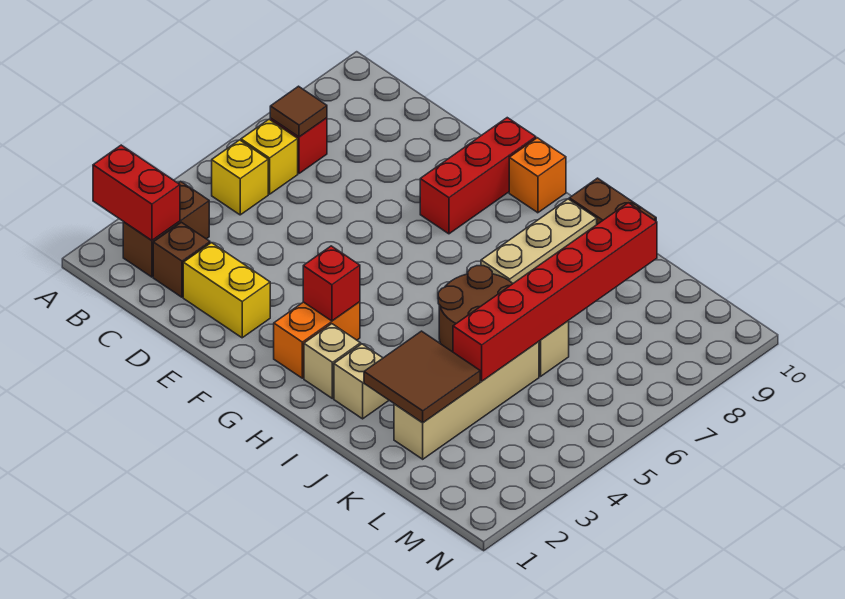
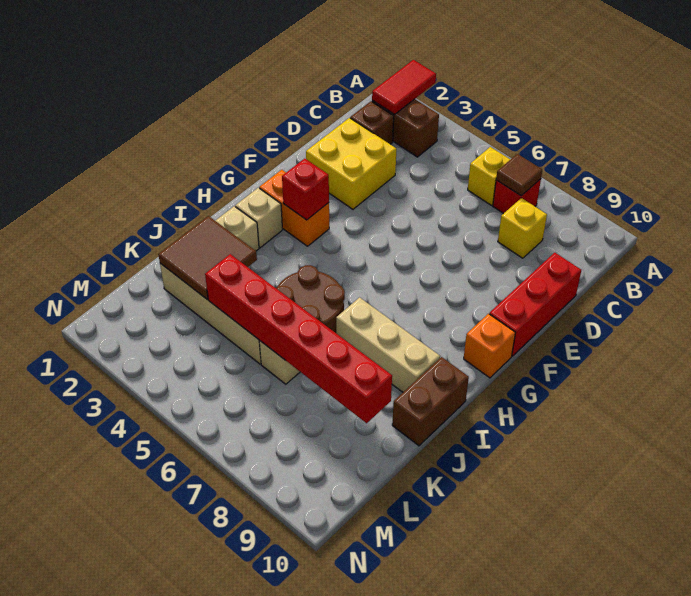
red brick A2:B2 level 2 -> red tile A2:B2 level 2
yellow brick B5 level 1 -> yellow brick C8 level 1
yellow brick D2:E2 level 1 -> yellow brick D2:E3 level 1
red brick F8:F10 level 1 -> red brick D10:F10 level 1

